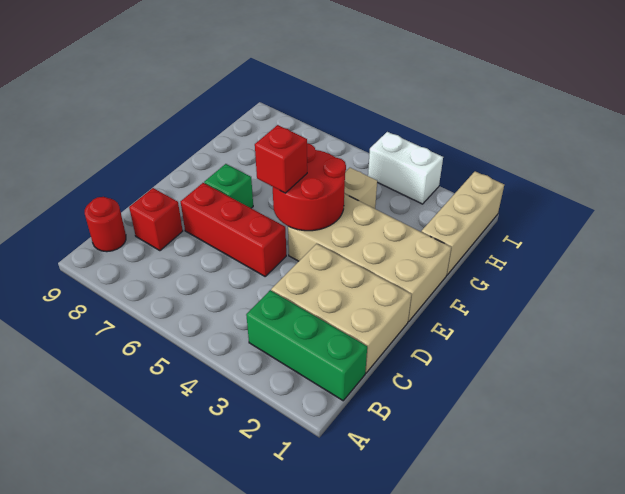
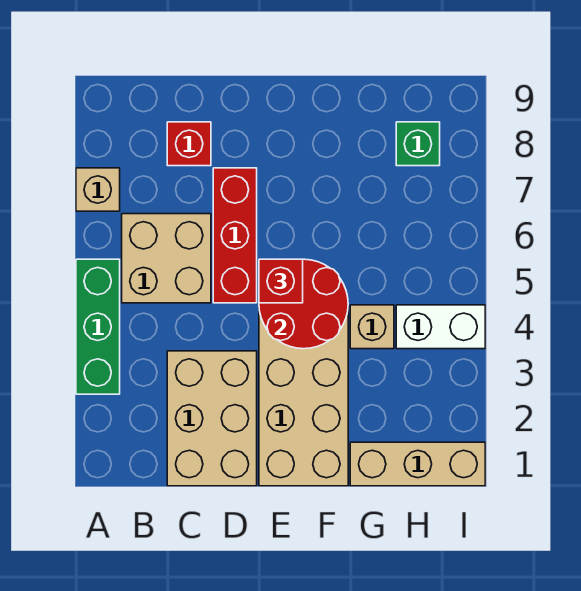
none -> tan brick A7 level 1
green brick B1:B3 level 1 -> green brick A3:A5 level 1
none -> tan brick B5:C6 level 1
red round brick B9 level 1 -> none
green brick E7 level 1 -> green brick H8 level 1
white brick I3:I4 level 1 -> white brick H4:I4 level 1

